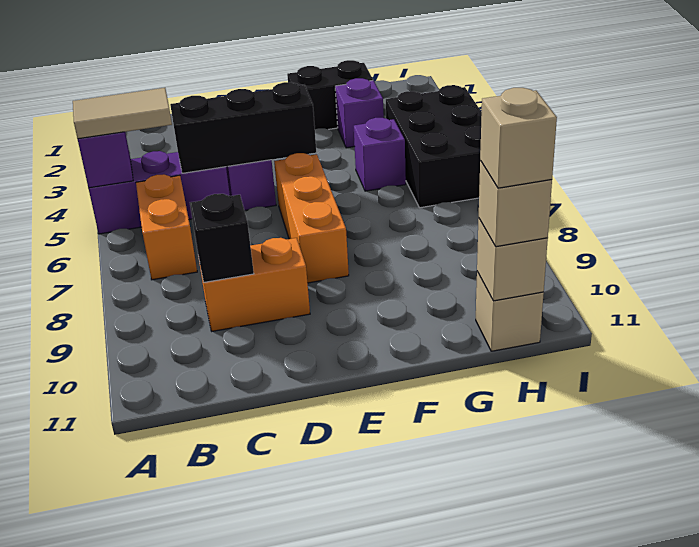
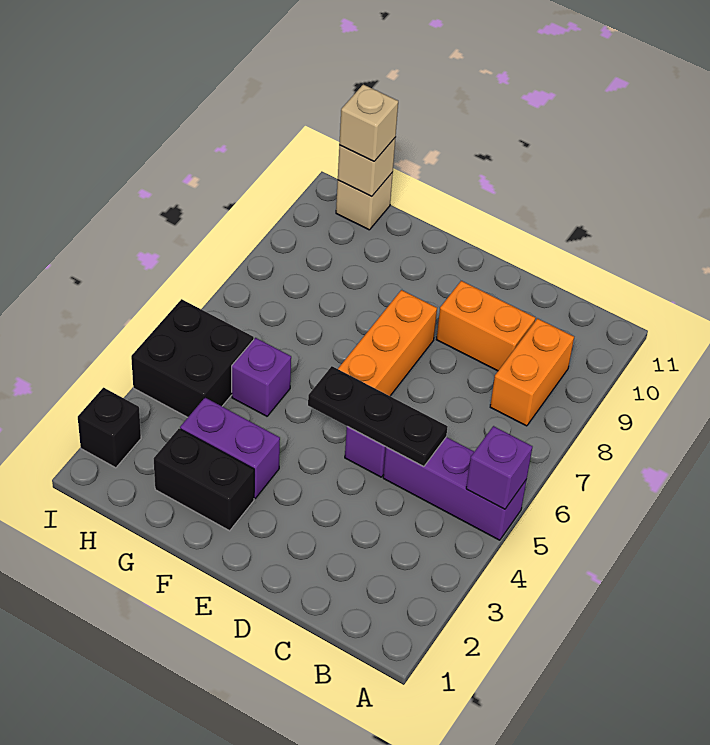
tan tile A5:B5 level 3 -> none
orange brick B6:B7 level 1 -> orange brick B8:B9 level 1
black brick C5:E5 level 2 -> black plate C5:E5 level 2
black brick C9 level 2 -> black brick I2 level 1
purple brick G3 level 1 -> purple brick F3:G3 level 1
black brick H4:I6 level 1 -> black brick H4:I5 level 1
tan brick H11 level 4 -> none

